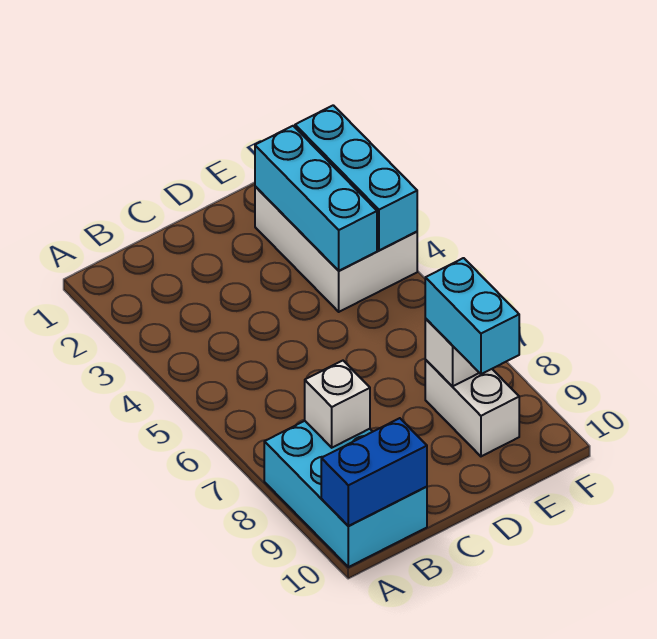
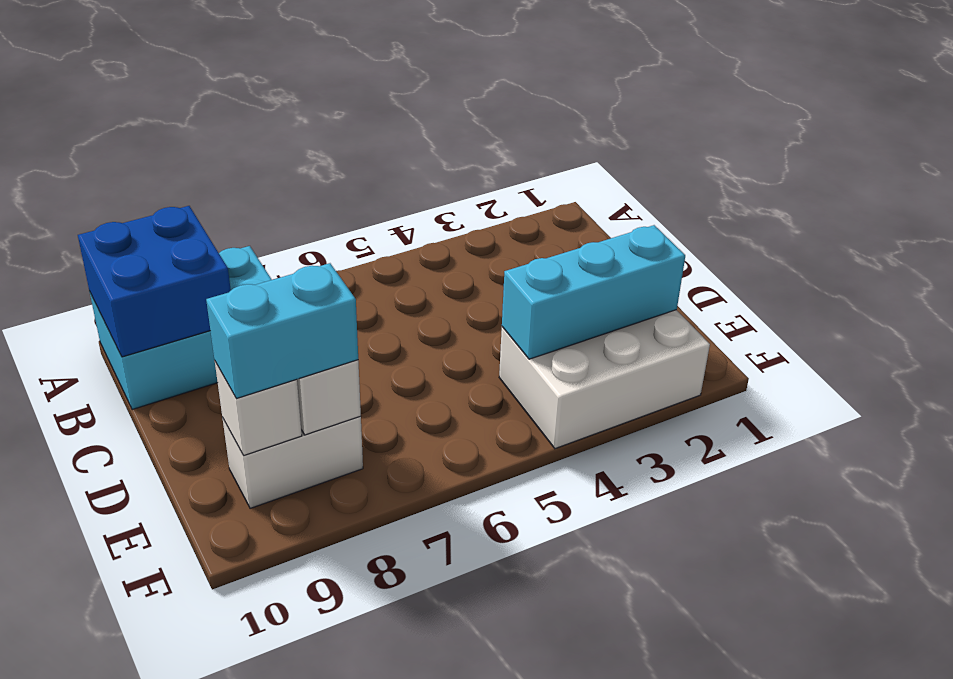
blue brick A10:B10 level 2 -> blue brick A9:B10 level 2
white brick B8 level 2 -> white brick E9 level 2
cyan brick F2:F4 level 2 -> none

